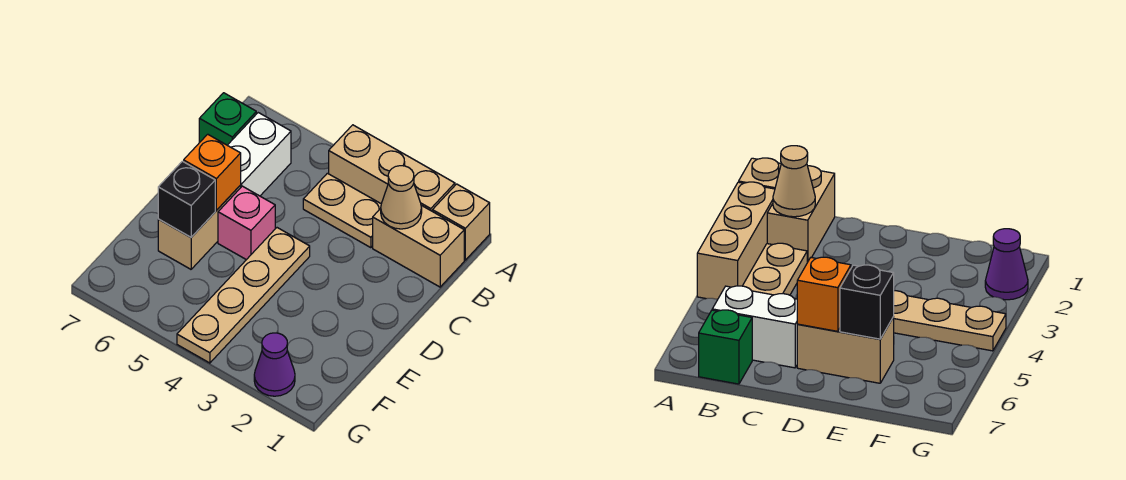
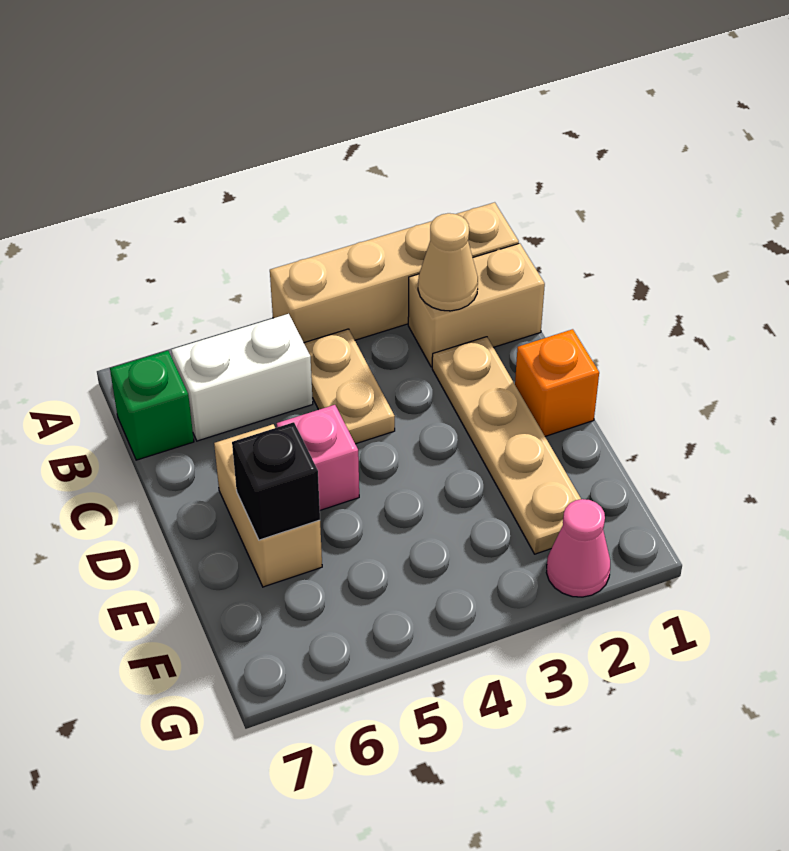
tan plate B3:B4 level 1 -> tan plate B4:C4 level 1
white brick B6:C6 level 1 -> white brick B5:B6 level 1
tan plate D4:G4 level 1 -> tan plate C2:F2 level 1
orange brick D6 level 2 -> orange brick D1 level 1
purple cone G2 level 1 -> pink cone G2 level 1

